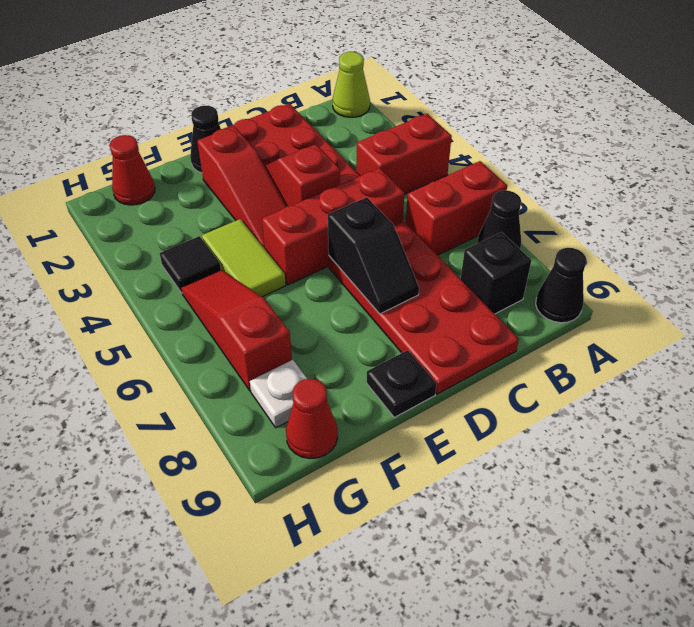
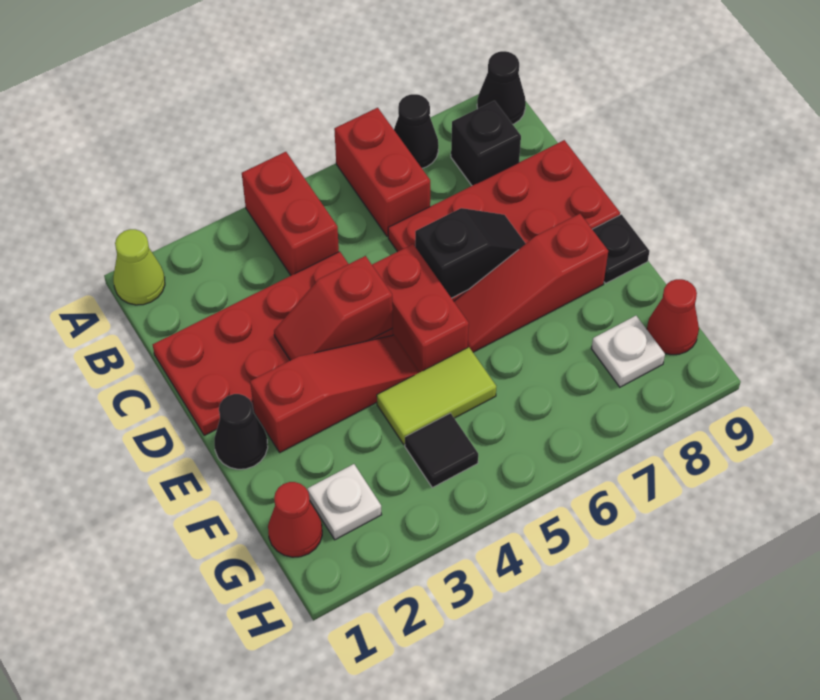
red brick C5:E5 level 1 -> red brick D5:E5 level 1
none -> white plate G2 level 1
red slope G5:G7 level 1 top 7 -> red slope E6:E8 level 1 top 8

